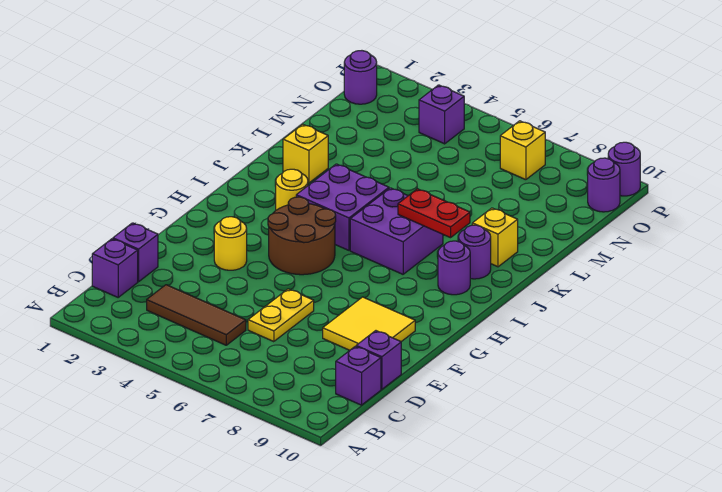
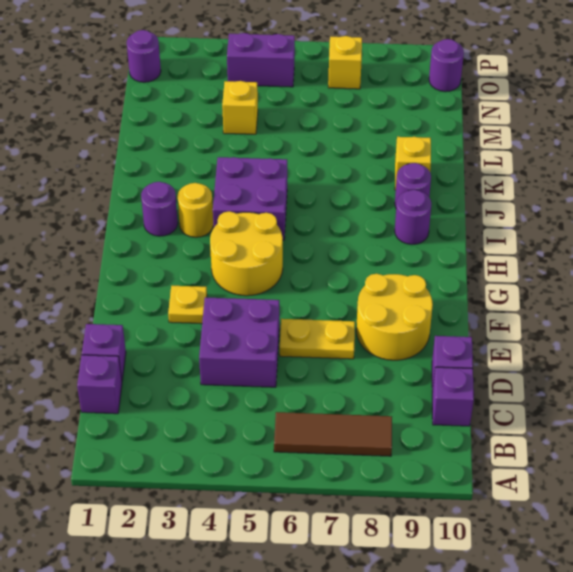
brown tile C3:C5 level 1 -> brown tile B6:B8 level 1
yellow plate D6:E6 level 1 -> yellow plate E6:E7 level 1
yellow tile E8:F9 level 1 -> yellow round brick E8:F9 level 1
yellow round brick F3 level 1 -> yellow plate F3 level 1
brown round brick G4:H5 level 1 -> yellow round brick G4:H5 level 1
purple brick I6:J7 level 1 -> purple brick D4:E5 level 1
red plate J7:J8 level 2 -> none
yellow brick K2 level 1 -> yellow brick M4 level 1
purple brick O4 level 1 -> purple brick O4:O5 level 1
purple round brick P10 level 1 -> purple round brick I2 level 1

